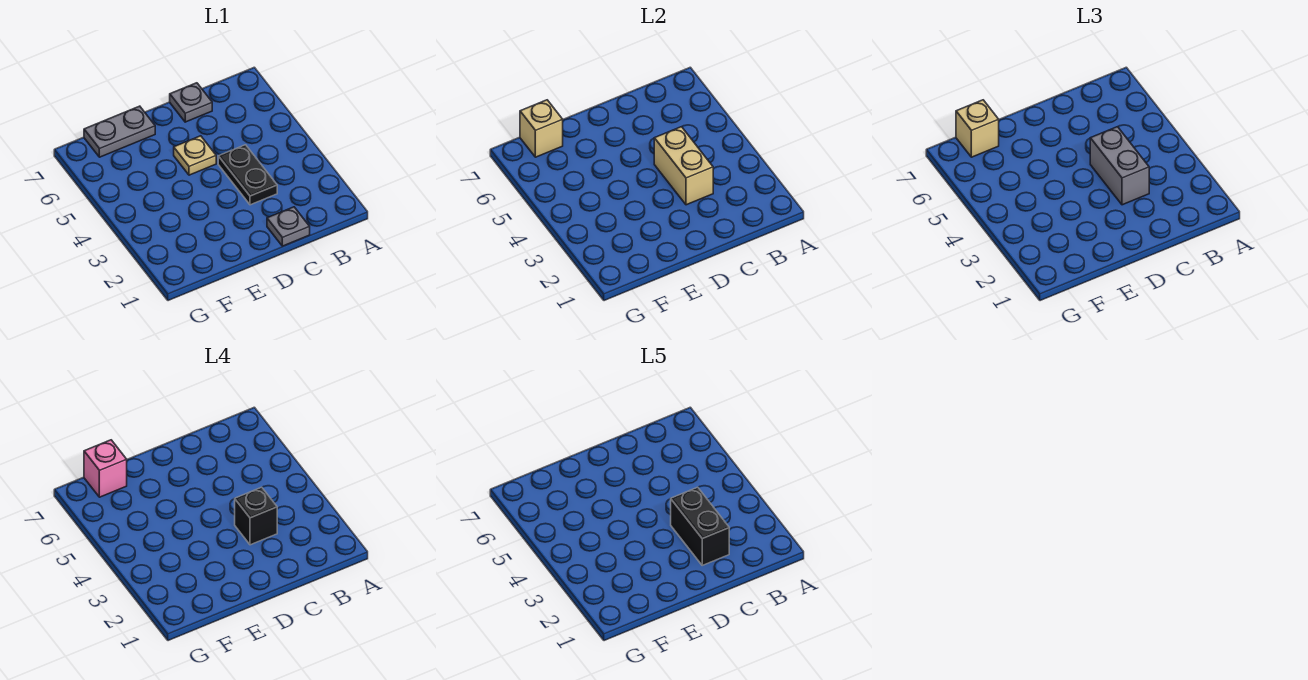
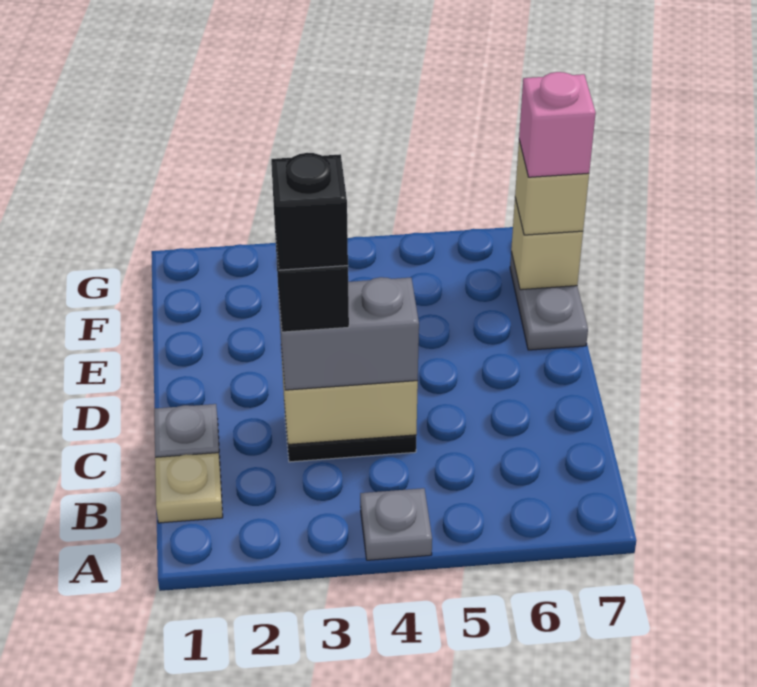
black brick C2:C3 level 5 -> black brick C3 level 5
grey plate C7 level 1 -> grey plate A4 level 1
tan plate D5 level 1 -> tan plate B1 level 1

